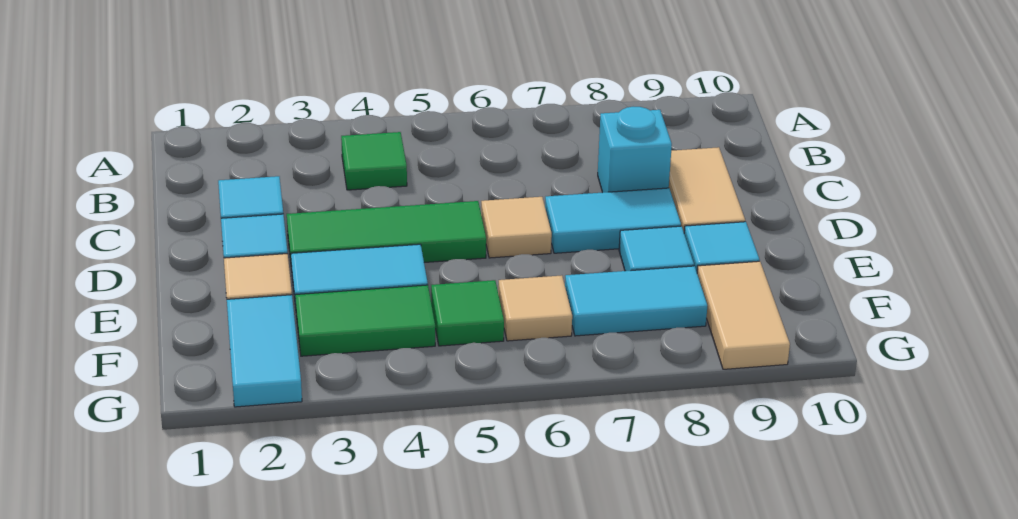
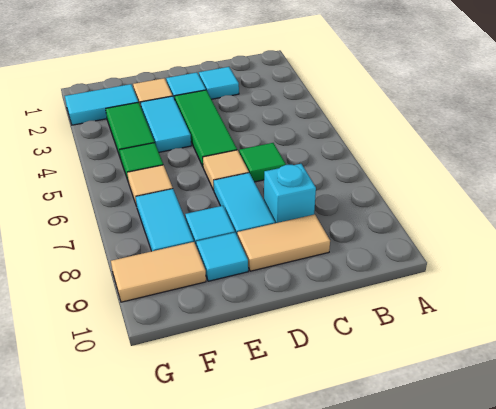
green tile B4 level 1 -> green tile C6 level 1

